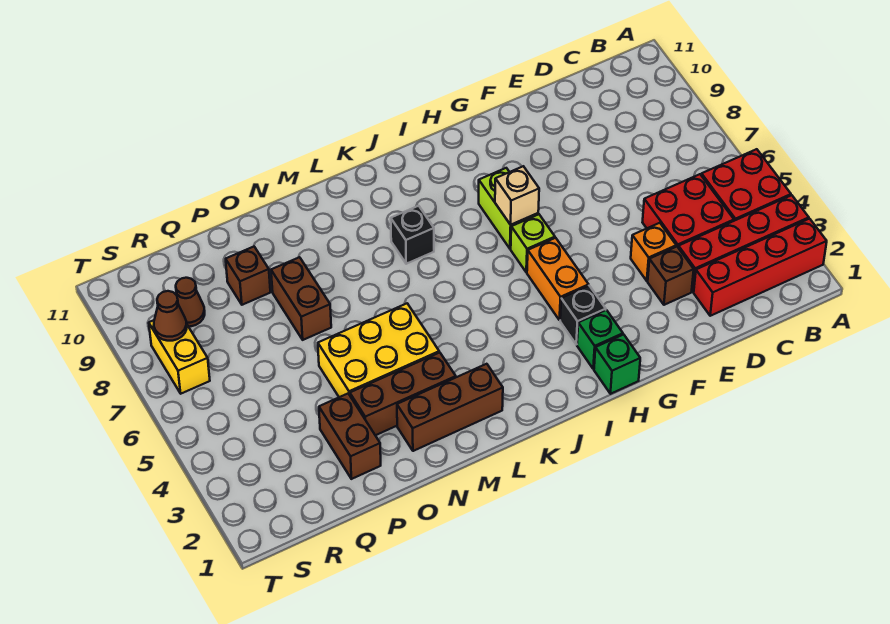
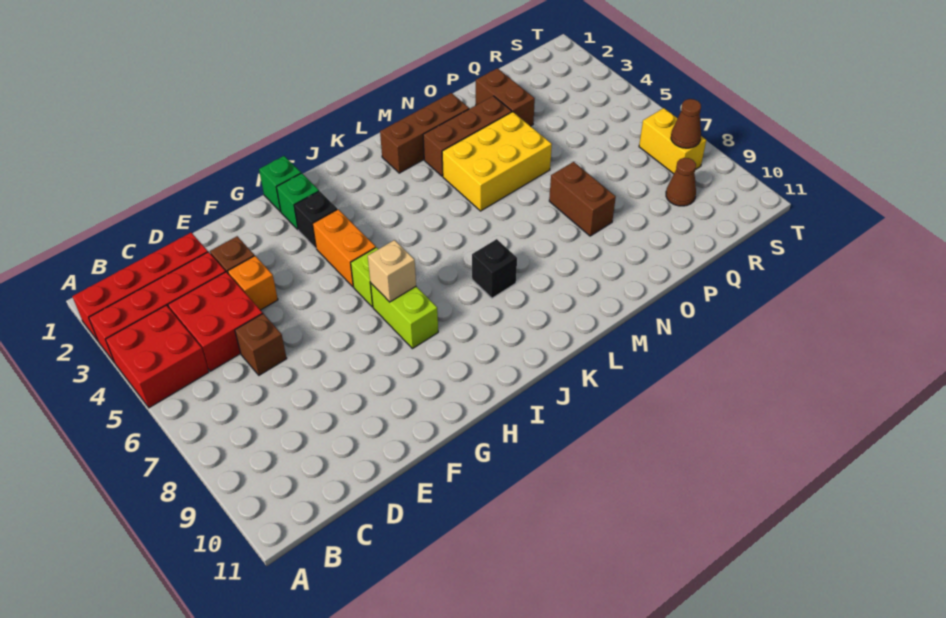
brown brick P9 level 1 -> brown brick D6 level 1

